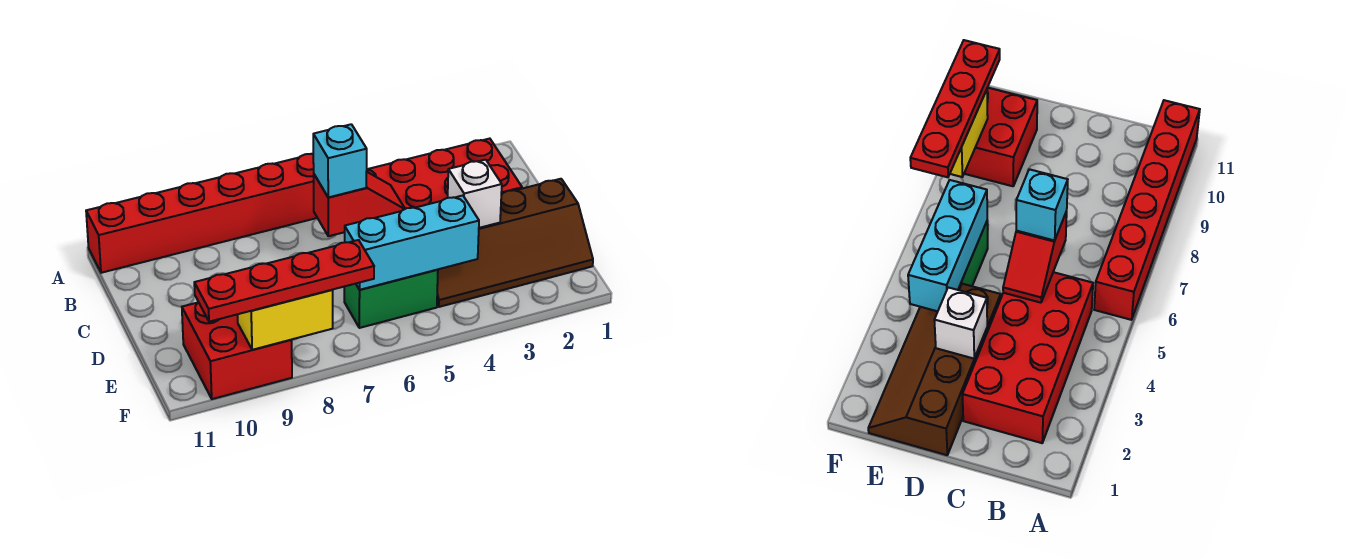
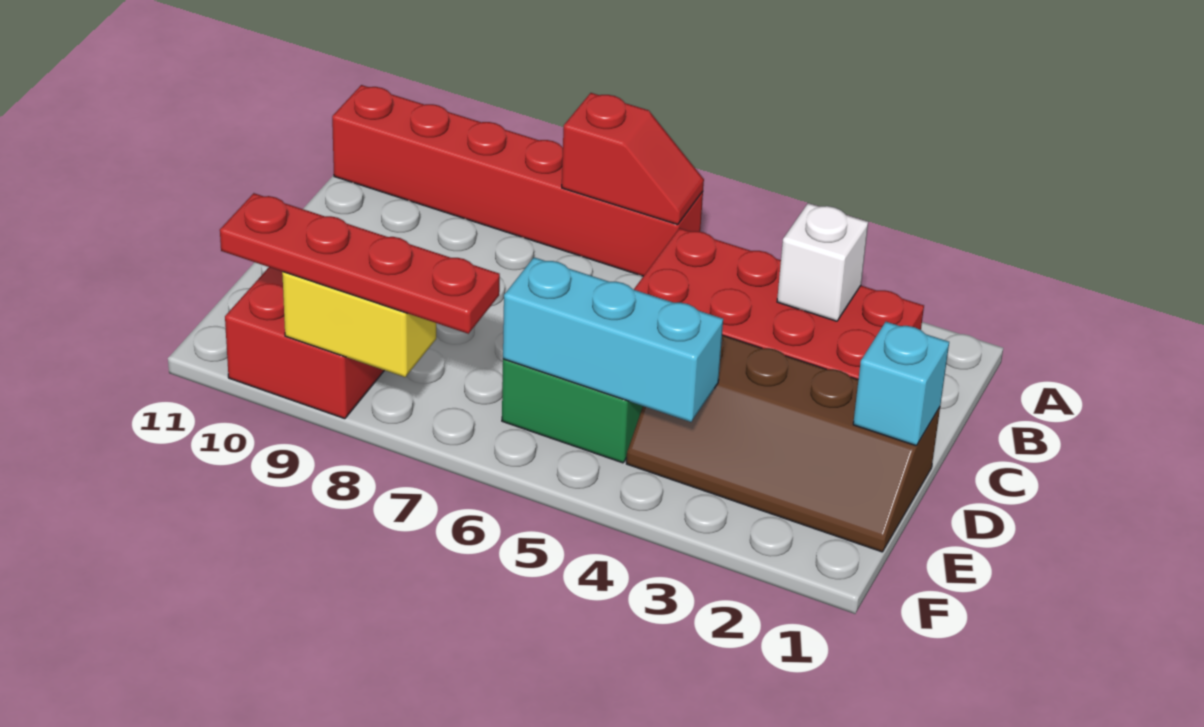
red slope C5:C6 level 2 top 6 -> red slope A6:A7 level 2 top 7
cyan brick C6 level 3 -> cyan brick D1 level 2
white brick D3 level 2 -> white brick B3 level 2

